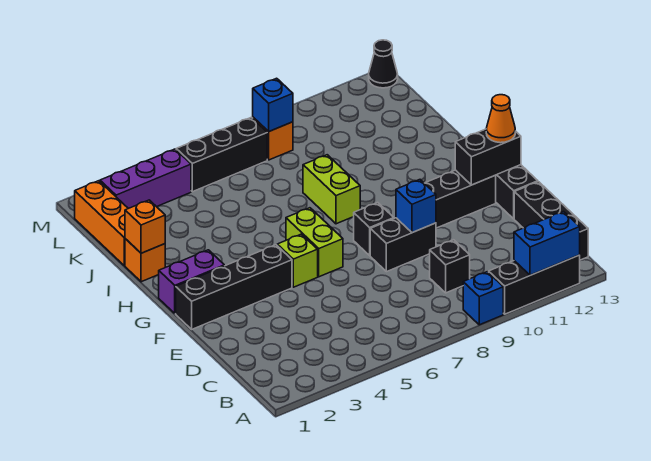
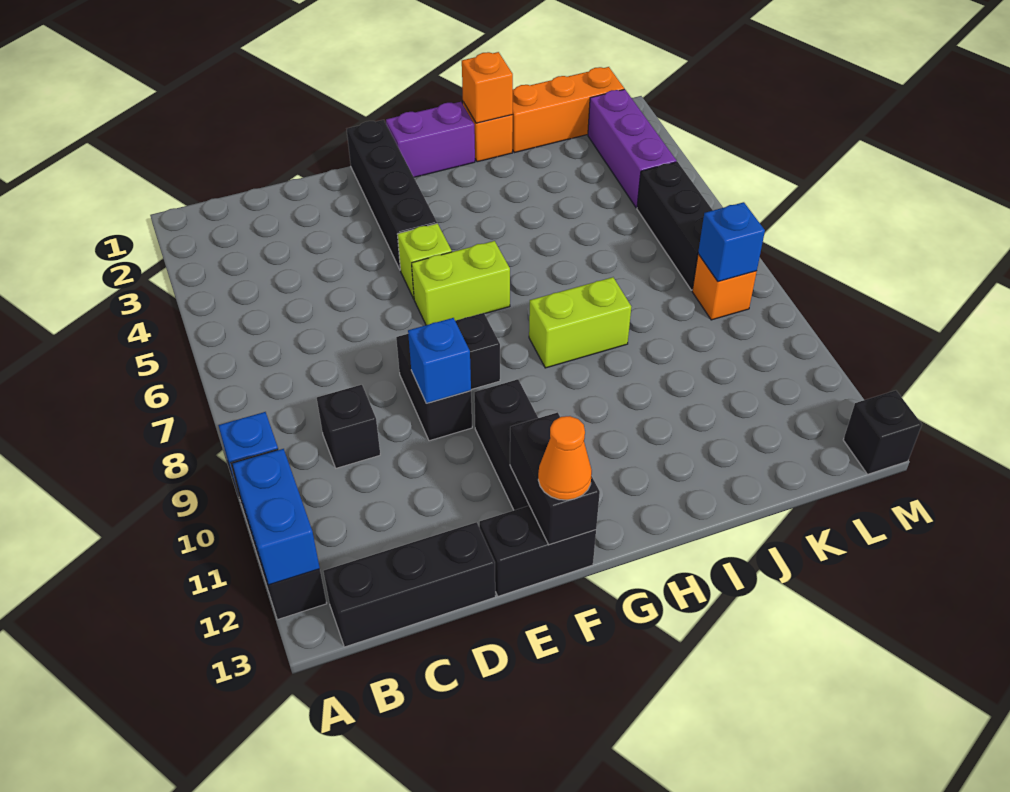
purple brick G1:G2 level 1 -> purple brick G1:H1 level 1
black cone M13 level 1 -> black brick M13 level 1

